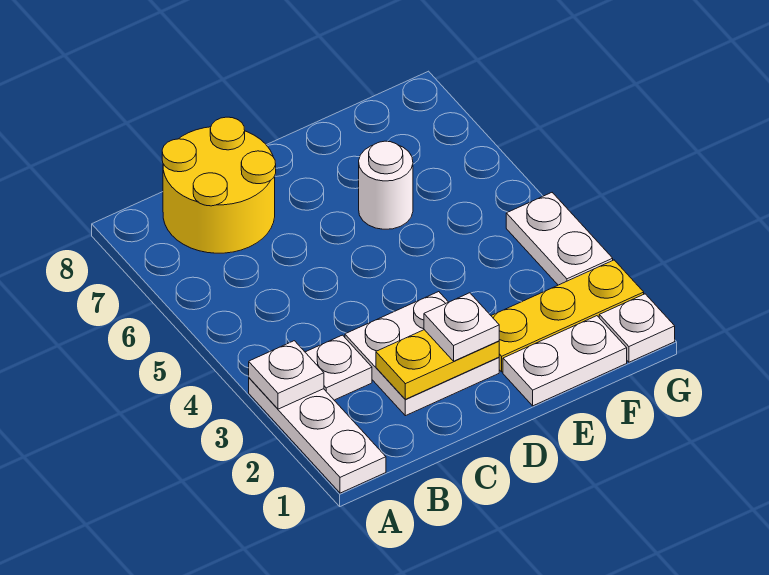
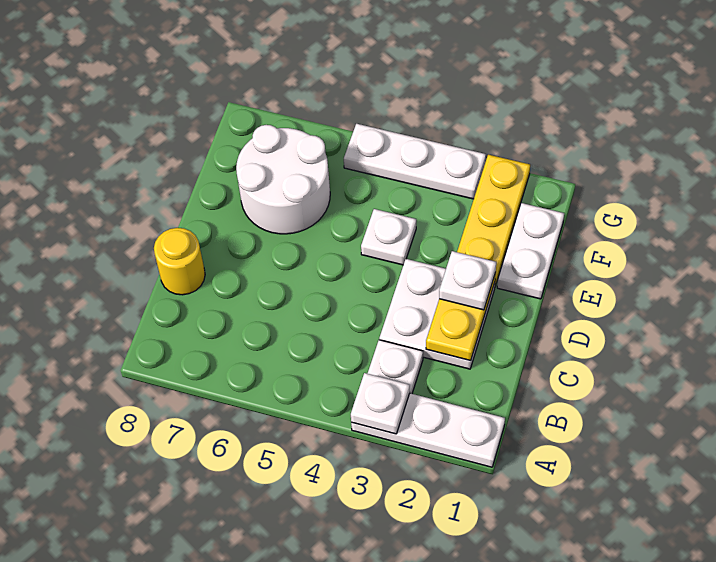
yellow round brick B7:C8 level 1 -> yellow round brick C8 level 1
white round brick E6 level 1 -> white round brick E6:F7 level 1
white plate G1 level 1 -> white plate E4 level 1
white plate G3:G4 level 1 -> white plate G3:G5 level 1

